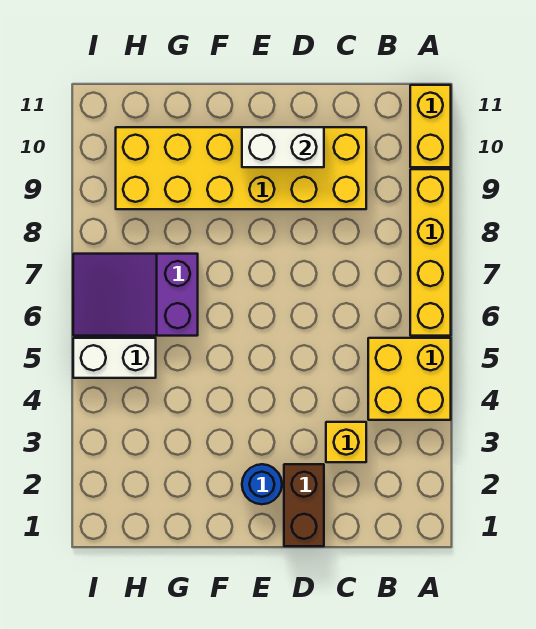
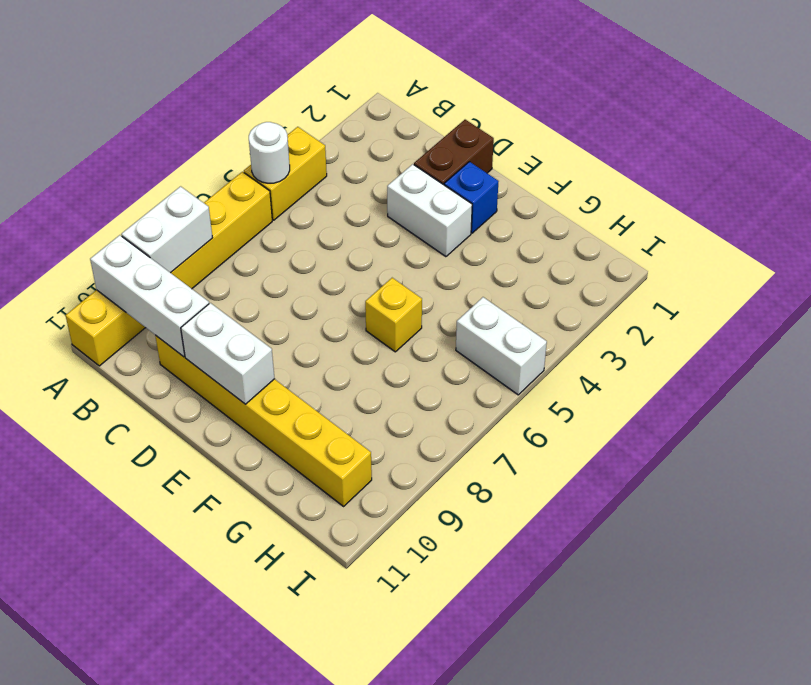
yellow brick A4:B5 level 1 -> yellow brick A4:A5 level 1
none -> white round brick A5 level 2
none -> white brick A8:A9 level 2
none -> white brick A10:C10 level 2
yellow brick C3 level 1 -> yellow brick F6 level 1
yellow brick C9:H10 level 1 -> yellow brick C10:H10 level 1
none -> white brick D3:E3 level 1
blue round brick E2 level 1 -> blue brick E2 level 1
purple slope G6:I7 level 1 top G -> none

